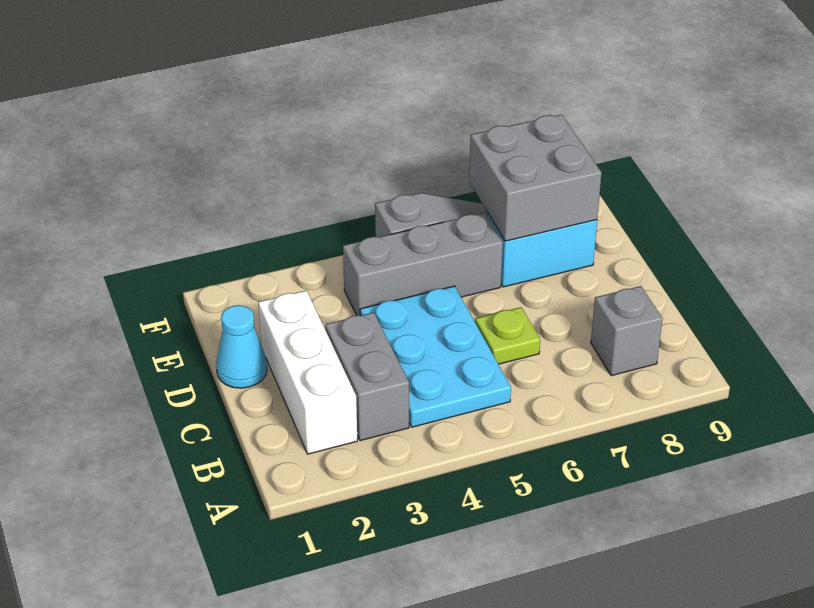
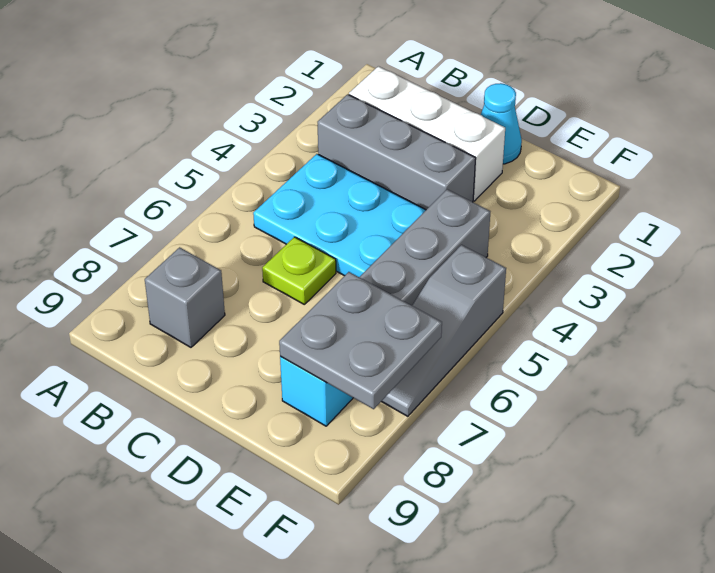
grey brick B3:C3 level 1 -> grey brick B3:D3 level 1
grey brick E7:F8 level 2 -> grey plate E7:F8 level 2

